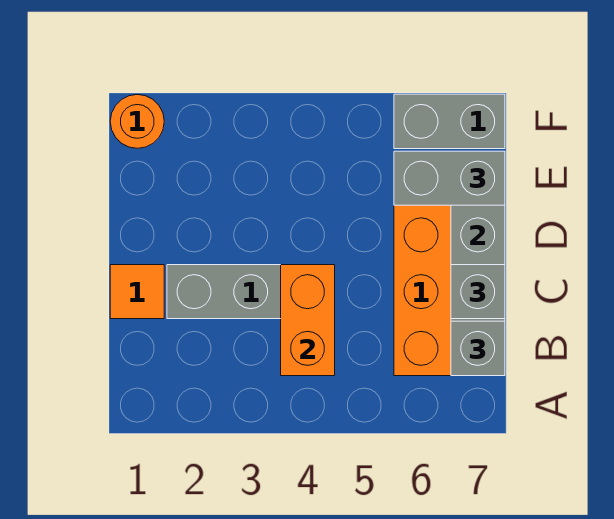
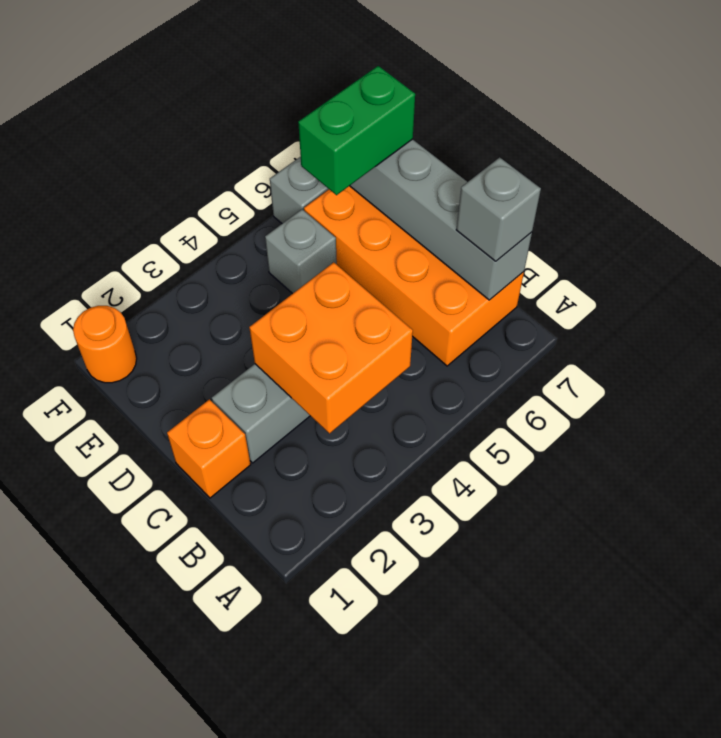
orange brick B4:C4 level 2 -> orange brick B3:C4 level 2
orange tile C1 level 1 -> orange brick C1 level 1
grey brick C7 level 3 -> grey brick E5 level 1
grey brick E6:E7 level 3 -> green brick E6:E7 level 3

